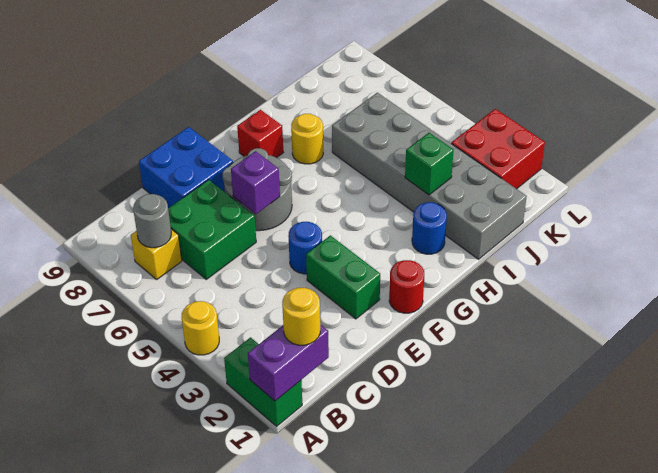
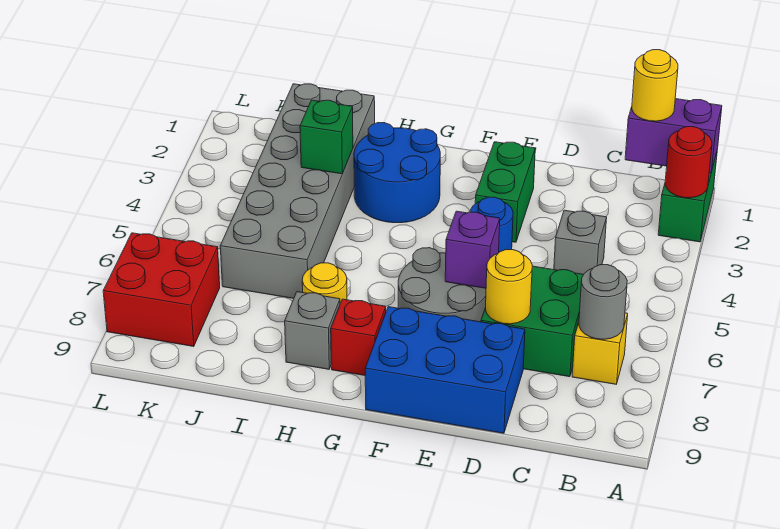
yellow round brick A4 level 1 -> yellow round brick D7 level 2
none -> grey brick C4 level 1
blue brick D8:E9 level 1 -> blue brick D8:F9 level 1
red round brick F1 level 1 -> red round brick A2 level 2
blue round brick H2 level 1 -> blue round brick G2:H3 level 1
none -> grey brick H8 level 1
red brick K2:L3 level 1 -> red brick K7:L8 level 1

